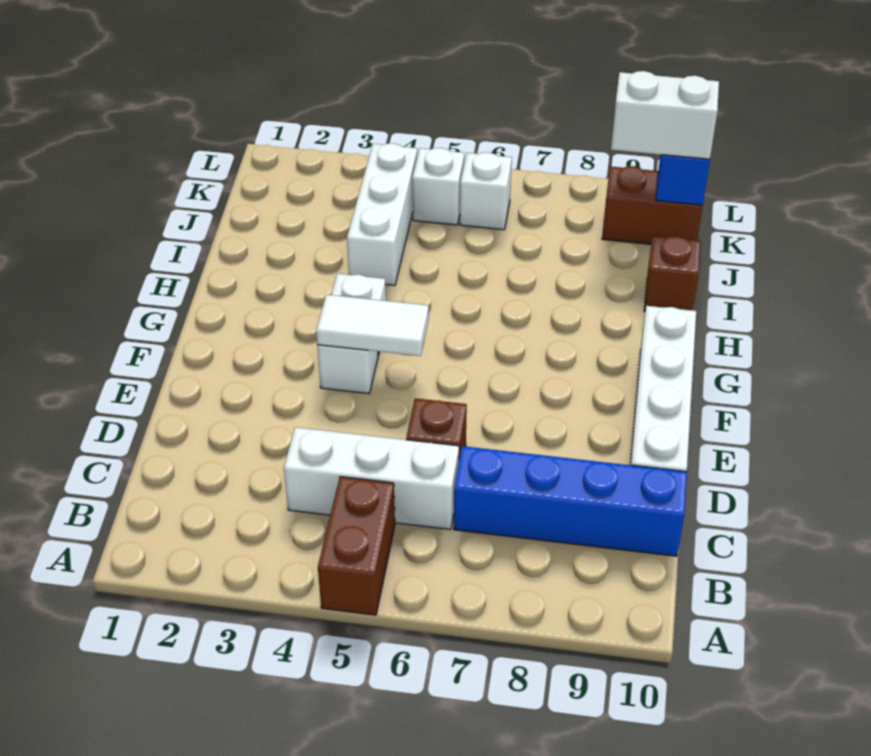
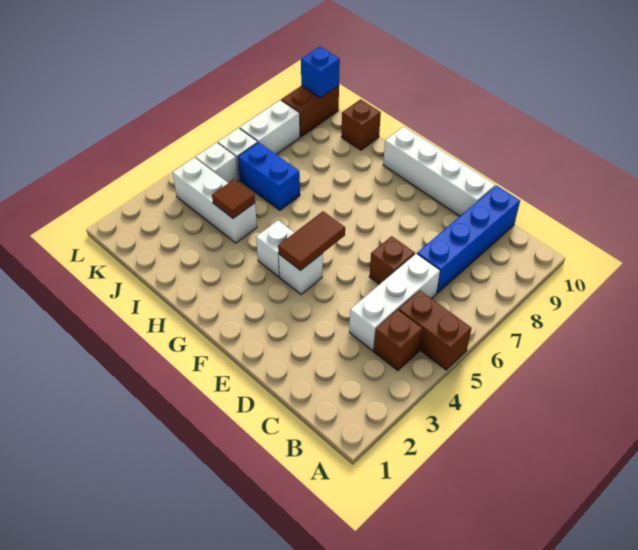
none -> brown brick B4 level 1
white tile F4:F5 level 2 -> brown tile F4:F5 level 2
none -> brown tile I4 level 2
none -> blue brick I6:J6 level 1
white brick K9:K10 level 3 -> white brick K7:K8 level 1

